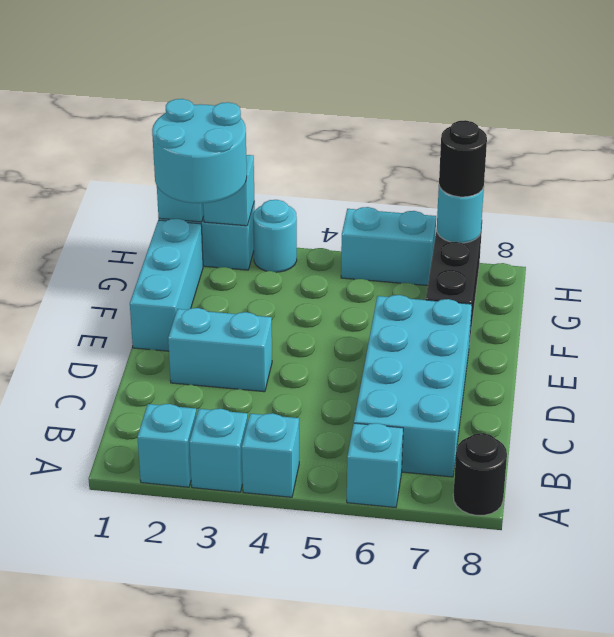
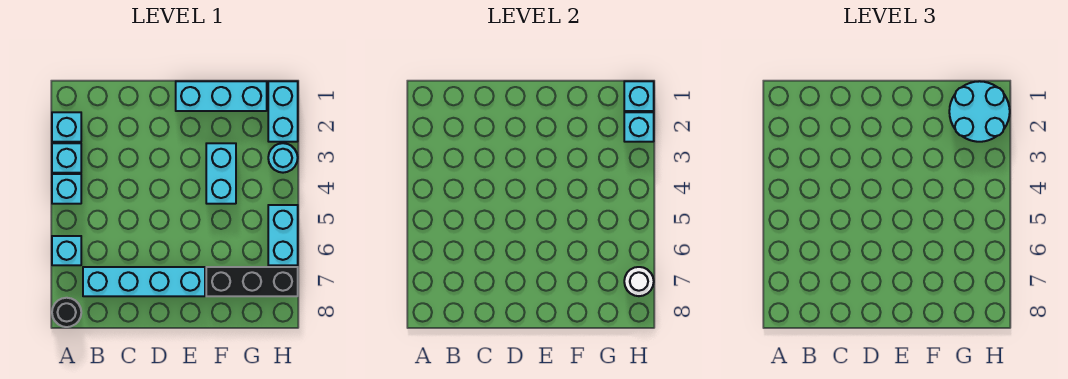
cyan brick B6:E7 level 1 -> cyan brick B7:E7 level 1
cyan brick D2:D3 level 1 -> cyan brick F3:F4 level 1
cyan round brick H7 level 2 -> white round brick H7 level 2
black round brick H7 level 3 -> none

